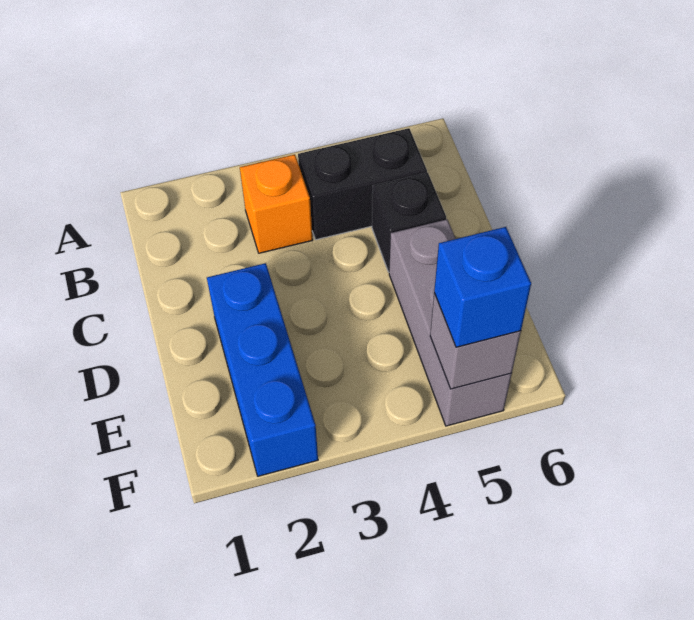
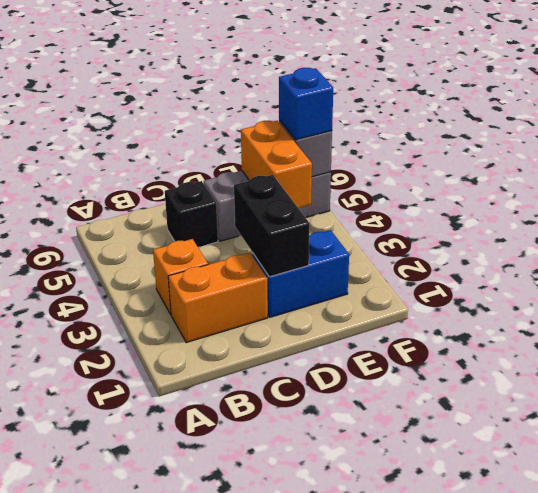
none -> orange brick B2:C2 level 1
black brick B4:B5 level 1 -> black brick D2:D3 level 2
blue brick D2:F2 level 1 -> blue brick D2:E2 level 1
none -> orange brick E4:E5 level 2

